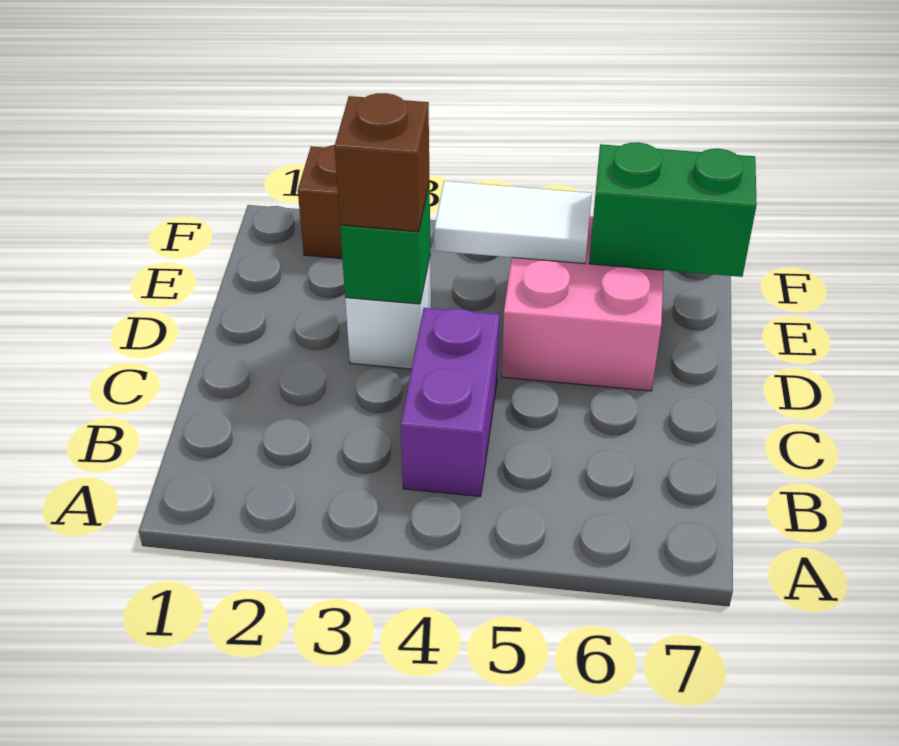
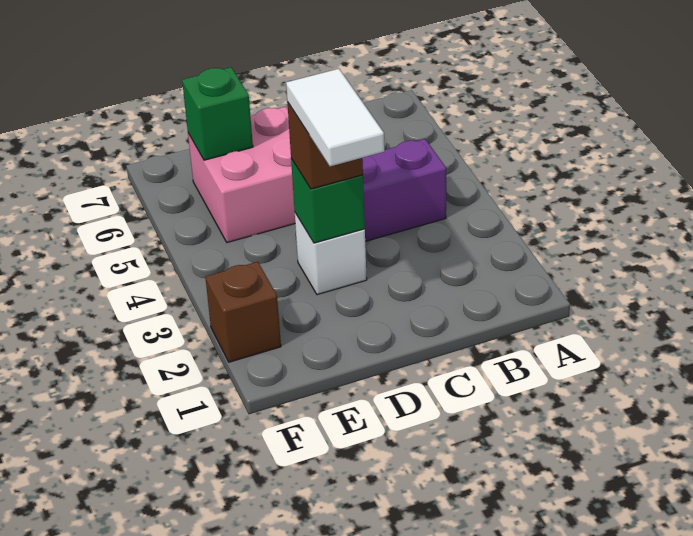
white tile E4:E5 level 2 -> white tile D2:D3 level 4
green brick E6:E7 level 2 -> green brick E6 level 2

